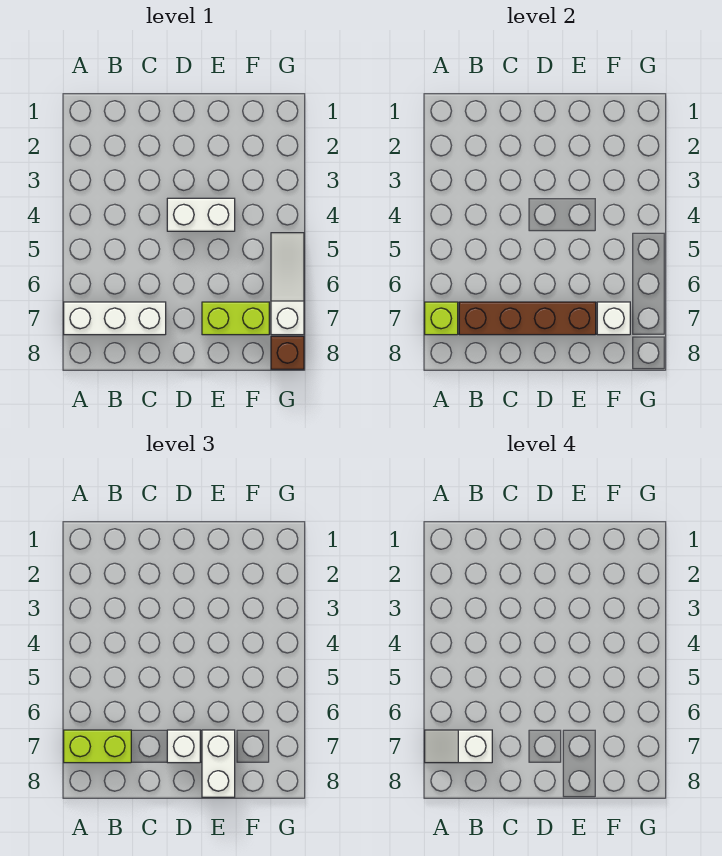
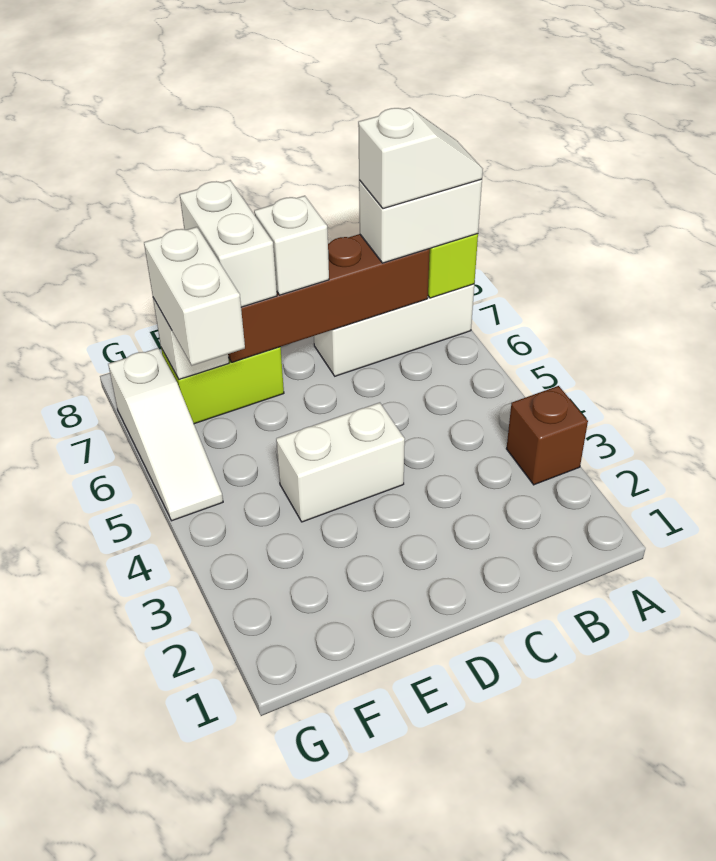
lime brick A7:B7 level 3 -> white brick A7:B7 level 3
none -> white brick F6:F7 level 3
brown brick G8 level 1 -> brown brick A3 level 1

